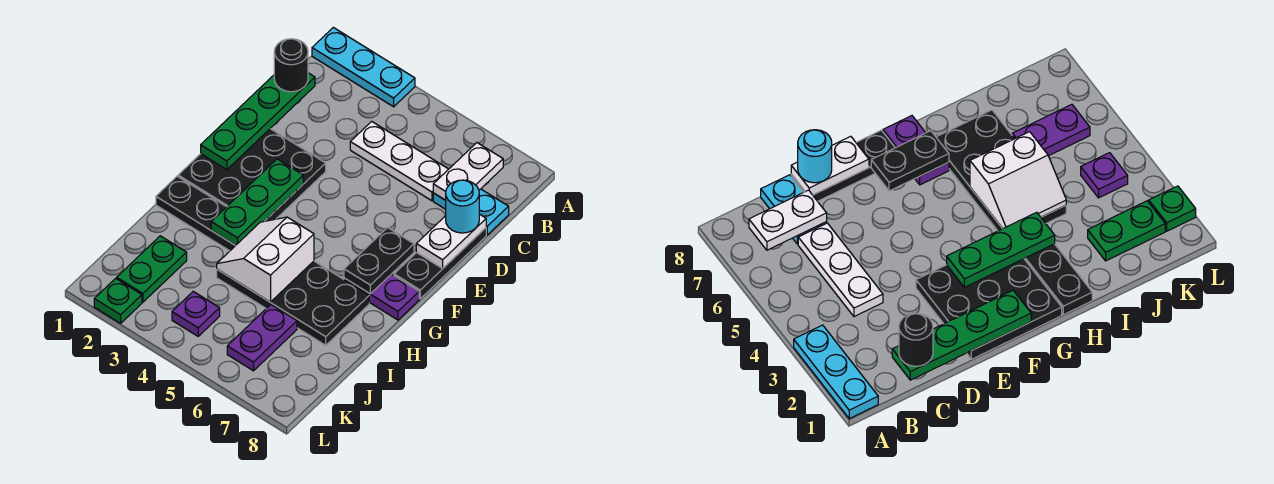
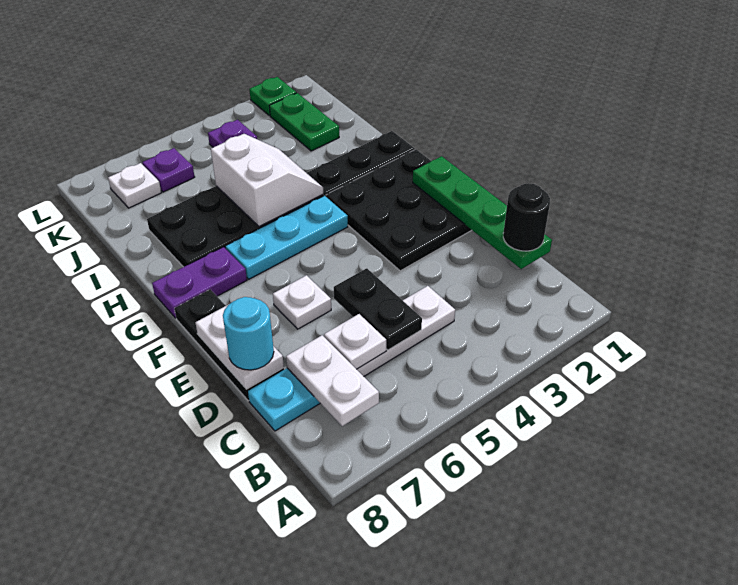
cyan plate A1:A3 level 1 -> cyan plate G4:G6 level 1
none -> white plate C6 level 2
none -> white plate E6 level 1
green plate F3:H3 level 2 -> none
black plate F7:G7 level 2 -> black plate C5:D5 level 2
purple plate J6:K6 level 1 -> purple plate K6 level 1
none -> white plate K7 level 1

